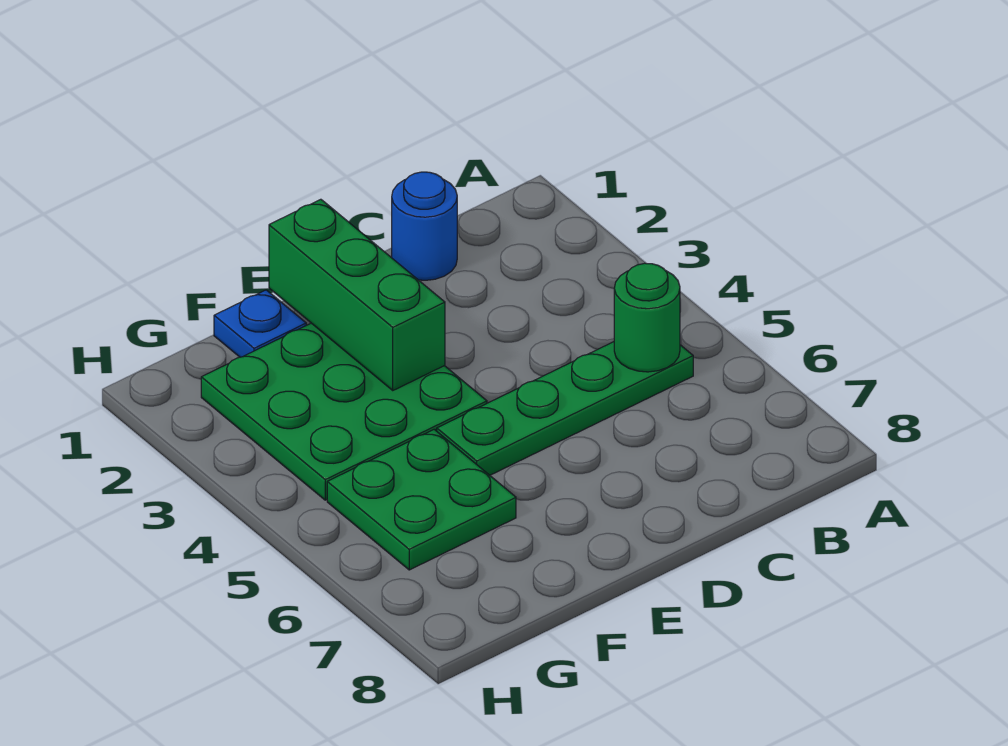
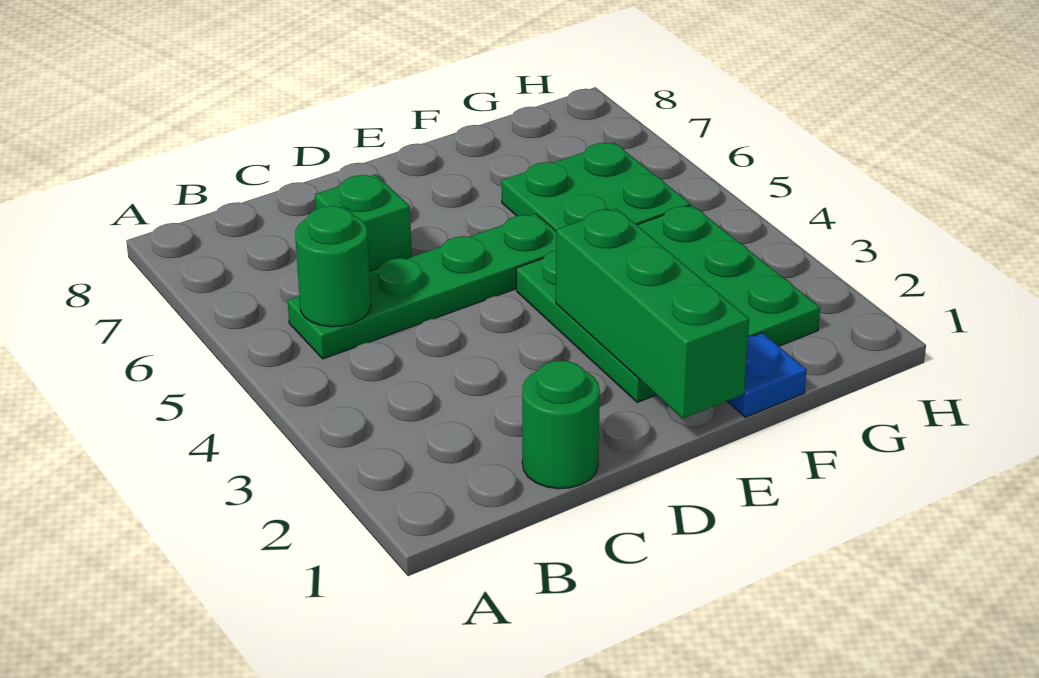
blue round brick C1 level 1 -> green round brick C1 level 1
none -> green brick C6 level 1

